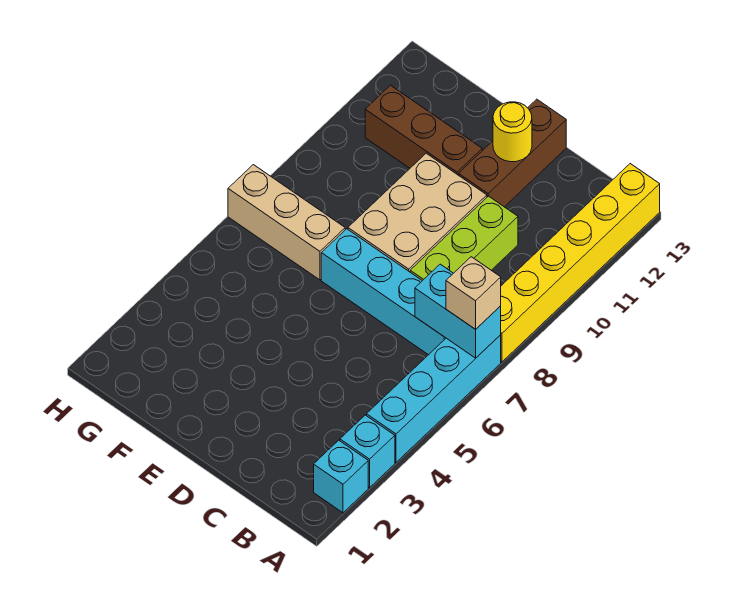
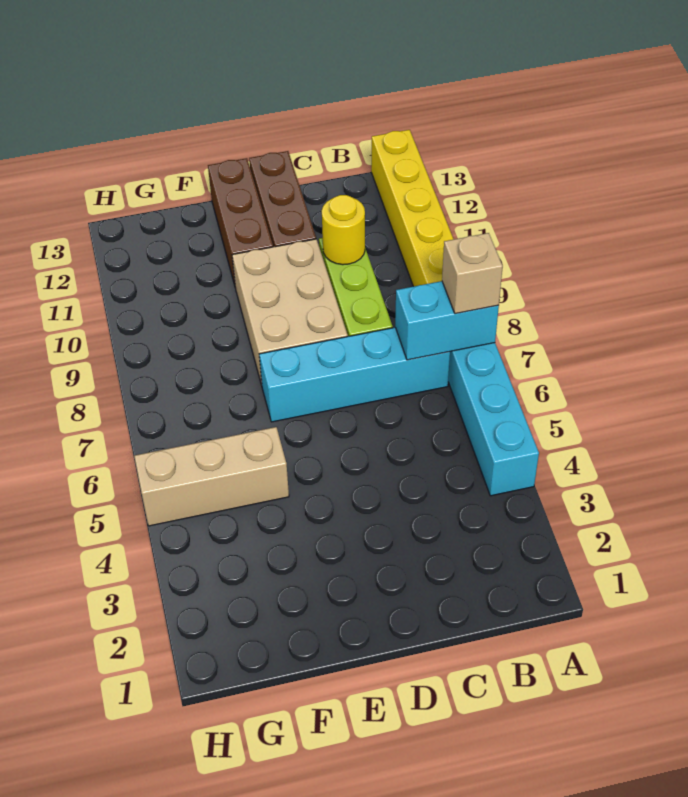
cyan brick A2 level 1 -> none
cyan brick A3 level 1 -> none
yellow round brick D12 level 2 -> yellow round brick C10 level 2
brown brick E11:G11 level 1 -> brown brick E11:E13 level 1
tan brick F7:H7 level 1 -> tan brick F5:H5 level 1

